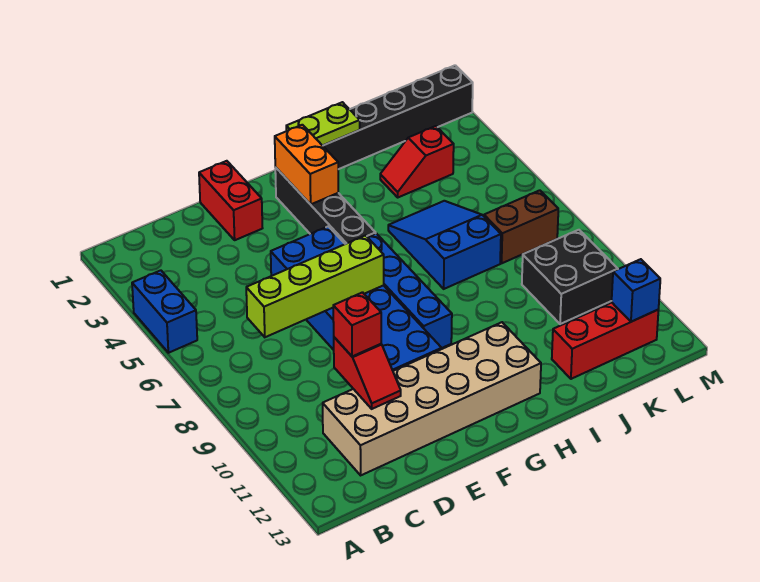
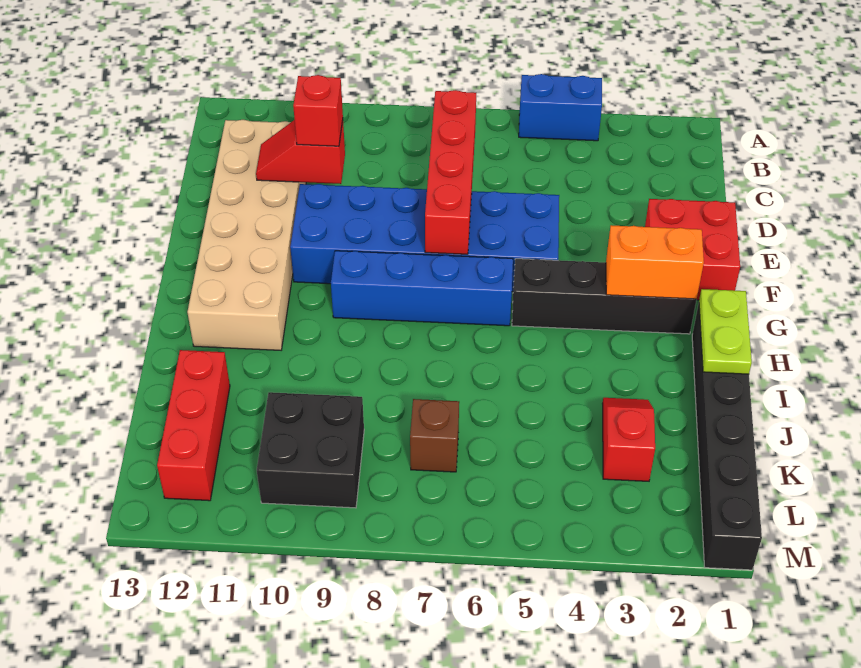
lime brick C7:F7 level 2 -> red brick C7:F7 level 2
red brick E1:E2 level 1 -> red brick E1:F2 level 1
blue slope I5:J7 level 1 top 7 -> none
brown brick K7:L7 level 1 -> brown brick K7 level 1
blue brick L12 level 2 -> none

